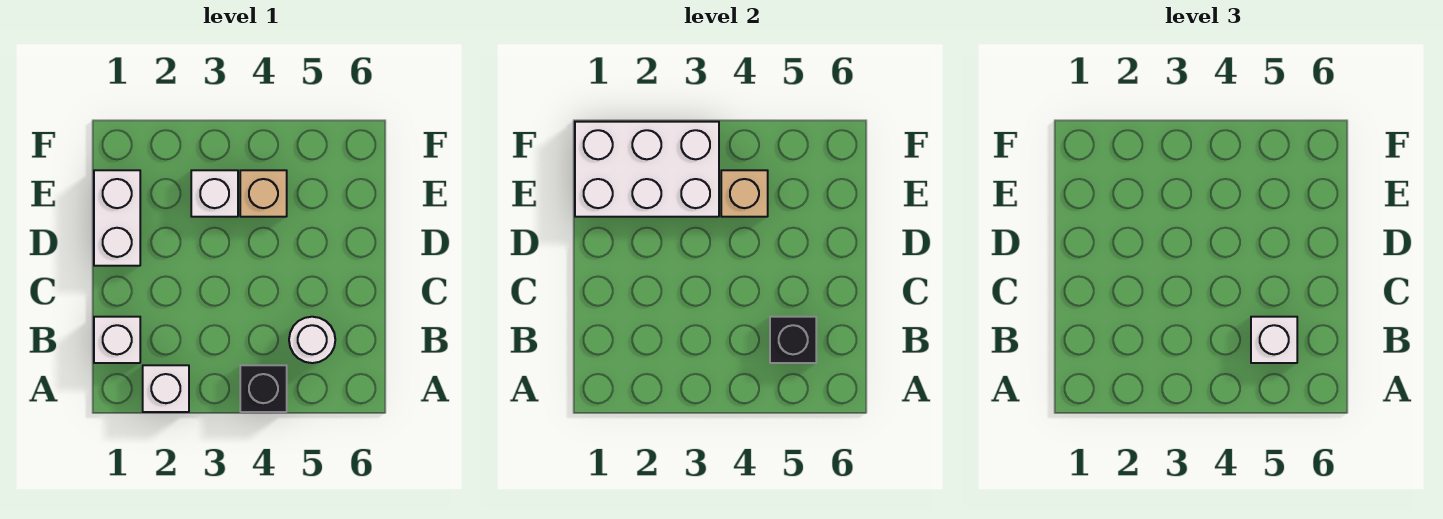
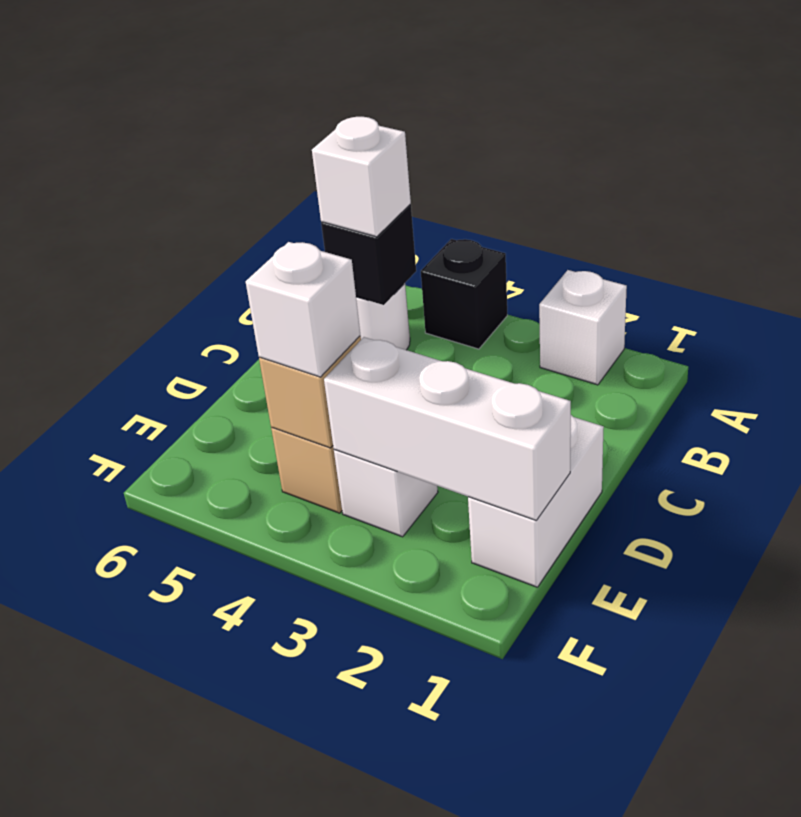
white brick B1 level 1 -> white brick E4 level 3
white brick E1:F3 level 2 -> white brick E1:E3 level 2

